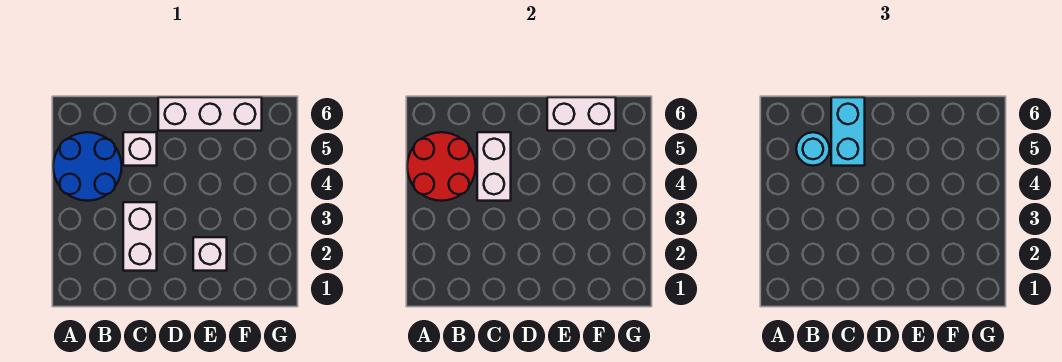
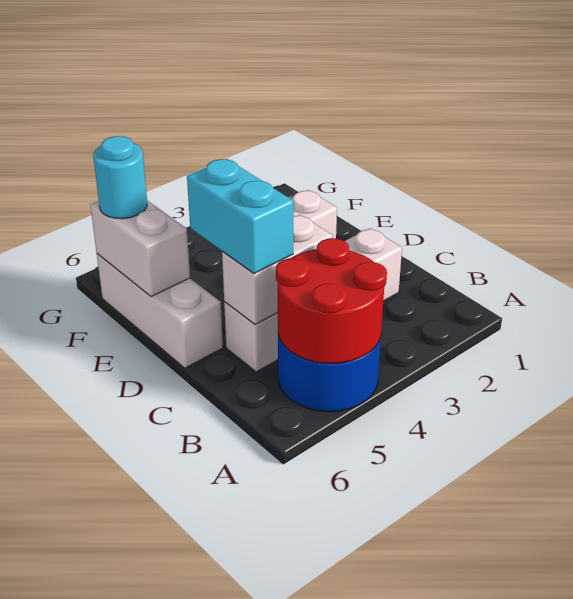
cyan round brick B5 level 3 -> cyan round brick F6 level 3
cyan brick C5:C6 level 3 -> cyan brick C5:D5 level 3

